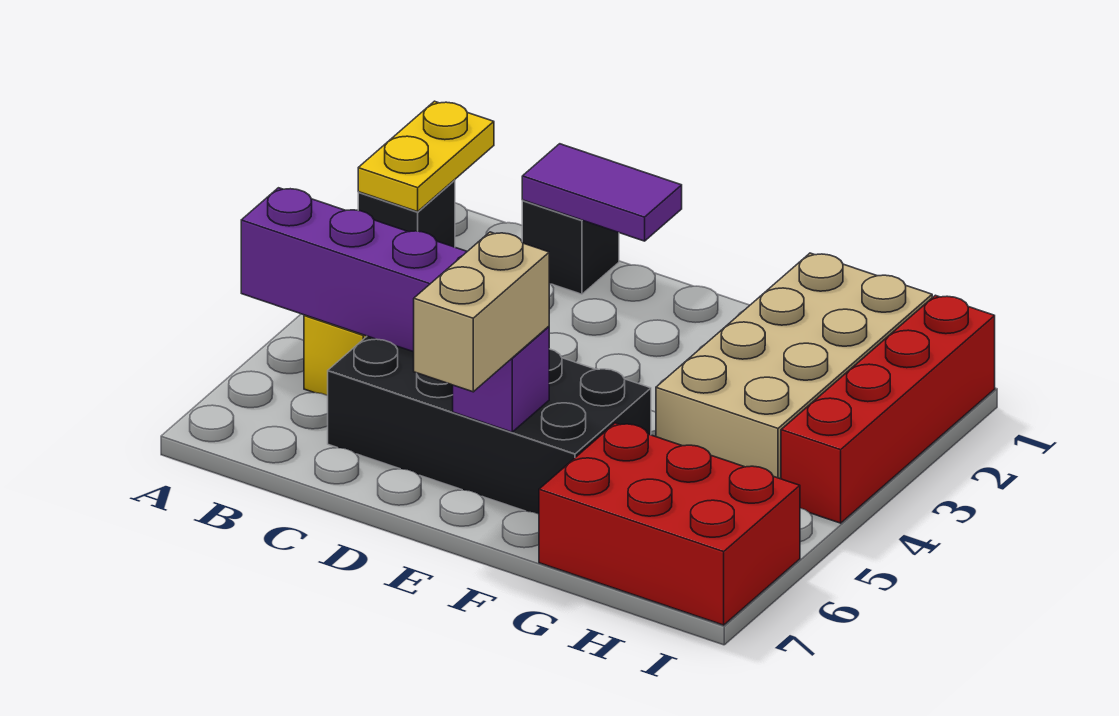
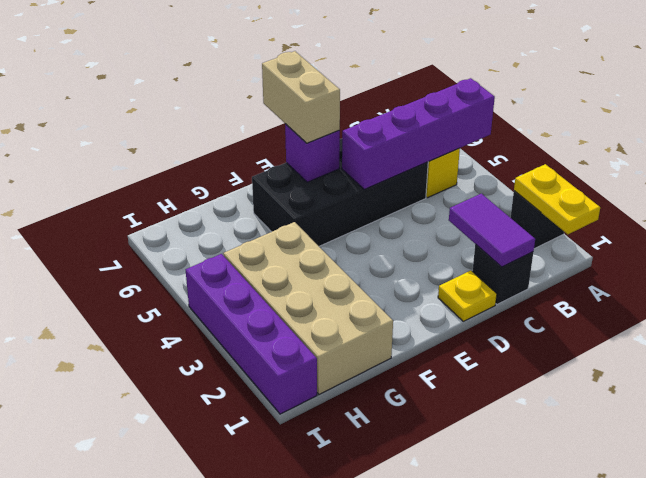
purple tile C1:D1 level 2 -> purple tile C1:C2 level 2
none -> yellow plate D1 level 1
red brick G6:I7 level 1 -> none
red brick I1:I4 level 1 -> purple brick I1:I4 level 1

